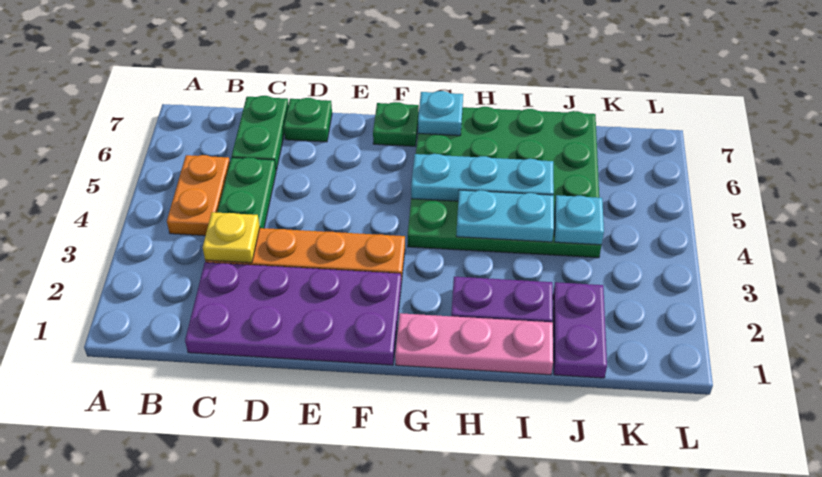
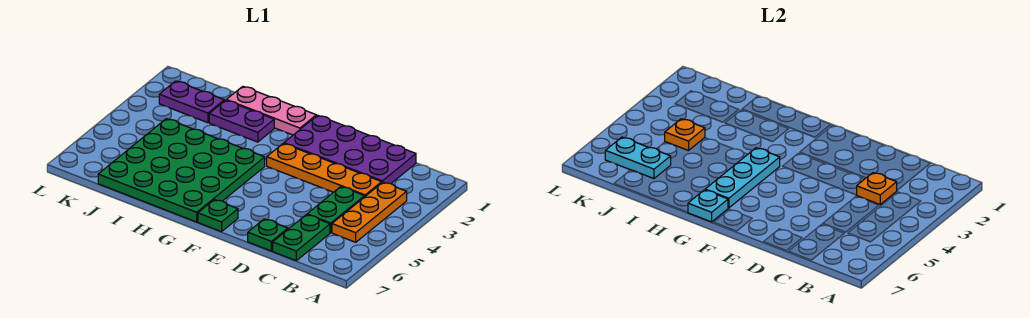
orange plate B4:B5 level 1 -> orange plate B3:B5 level 1
yellow plate C3 level 2 -> orange plate C3 level 2
cyan plate G5:I5 level 2 -> cyan plate G4:G6 level 2
cyan plate H4:I4 level 2 -> cyan plate J6:K6 level 2
purple plate J1:J2 level 1 -> purple plate J2:K2 level 1
cyan plate J4 level 2 -> orange plate J4 level 2

